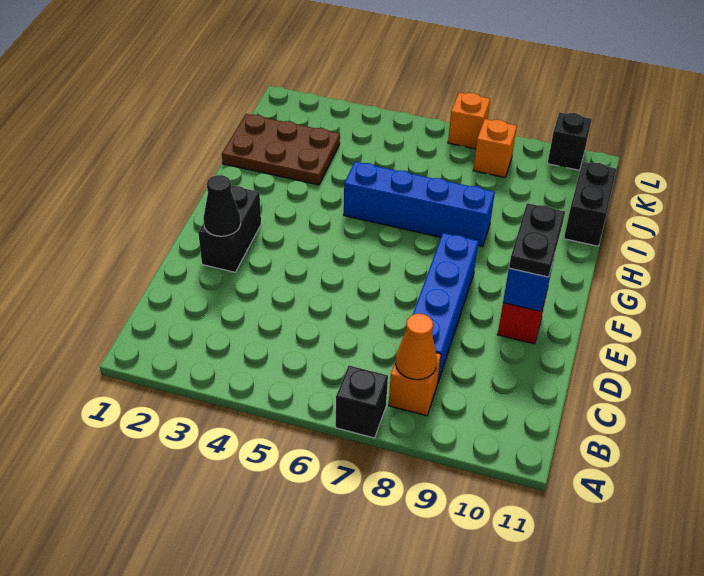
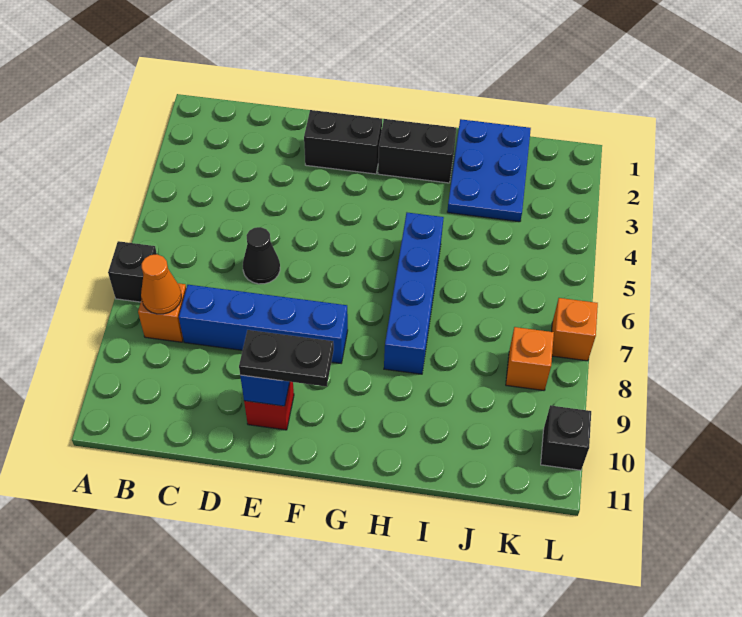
black cone E2 level 2 -> black cone D6 level 1
brown plate I1:J3 level 1 -> blue plate I1:J3 level 1
black brick I11:J11 level 1 -> black brick G2:H2 level 1

